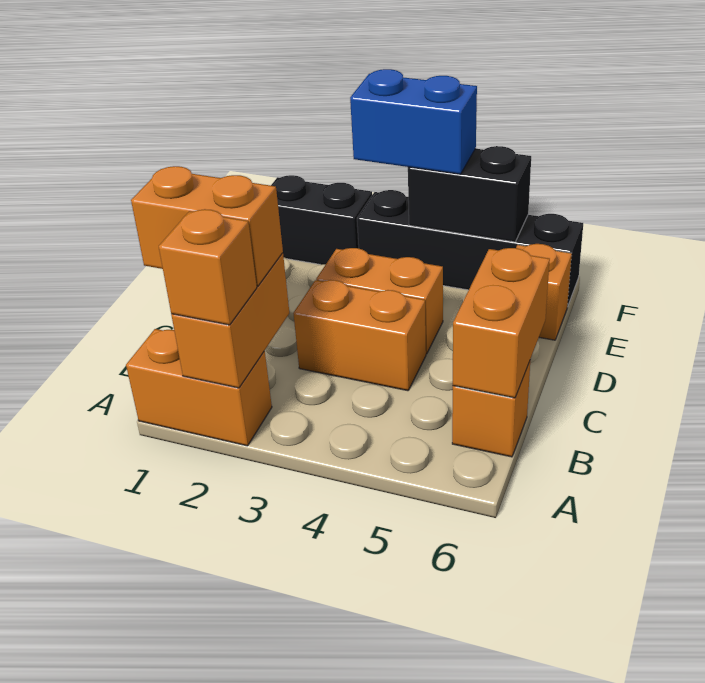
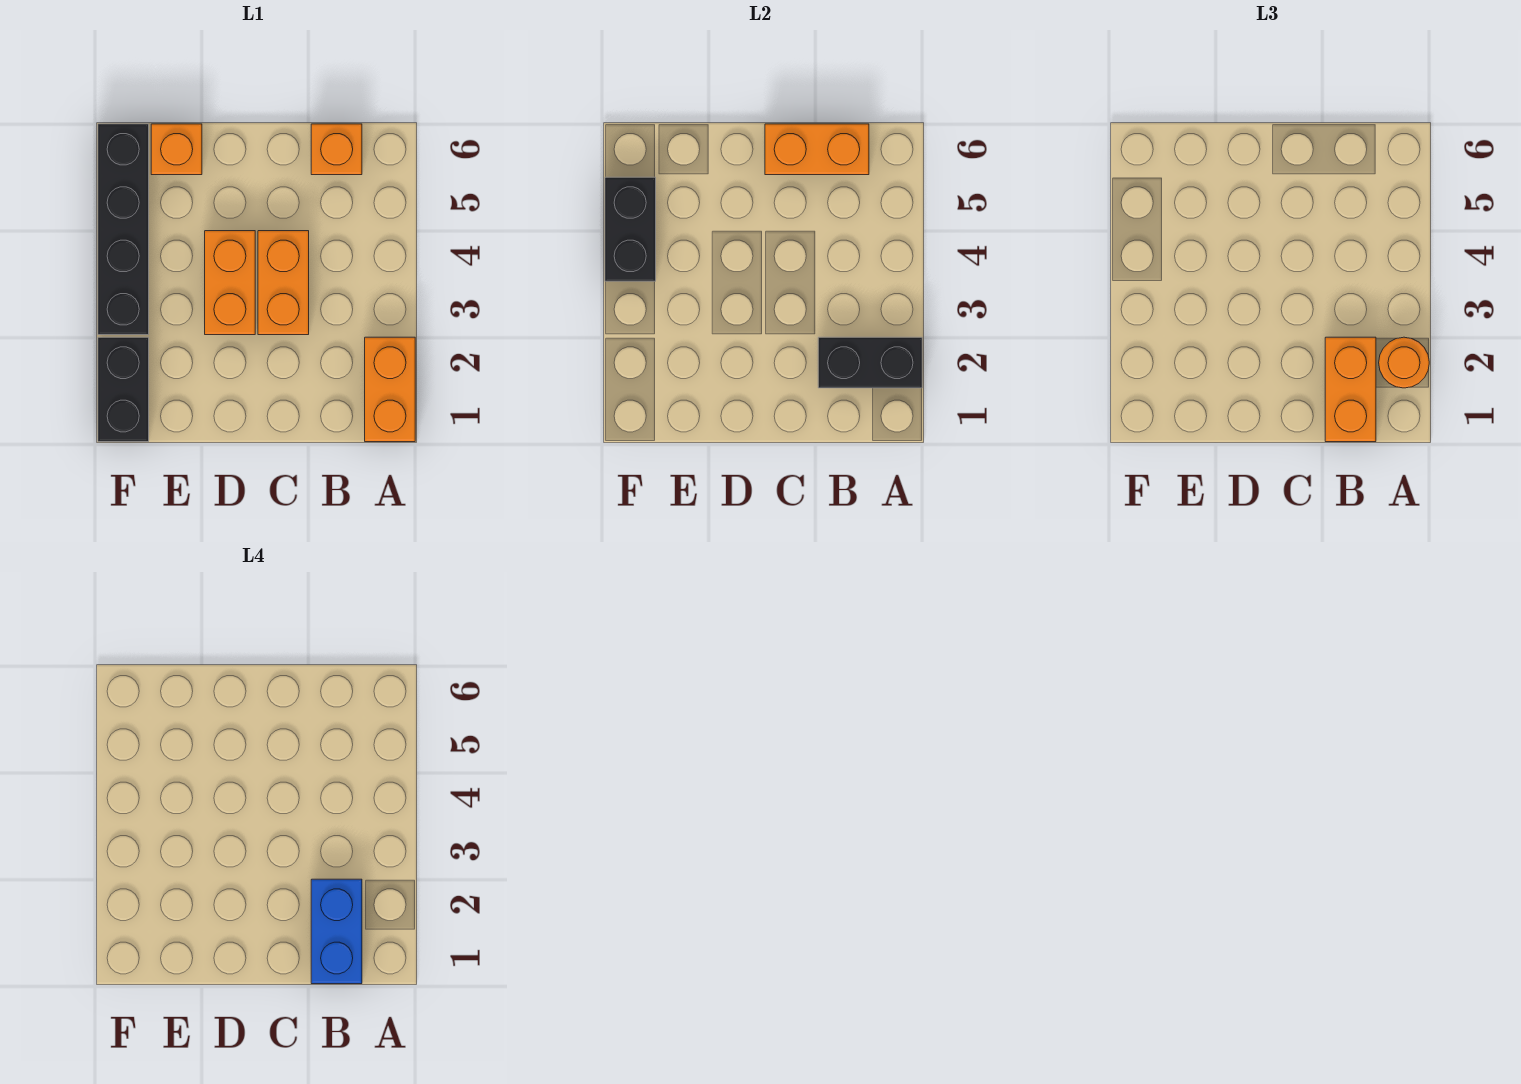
orange brick A2:B2 level 2 -> black brick A2:B2 level 2
orange brick A2 level 3 -> orange round brick A2 level 3
blue brick F3:F4 level 3 -> blue brick B1:B2 level 4

